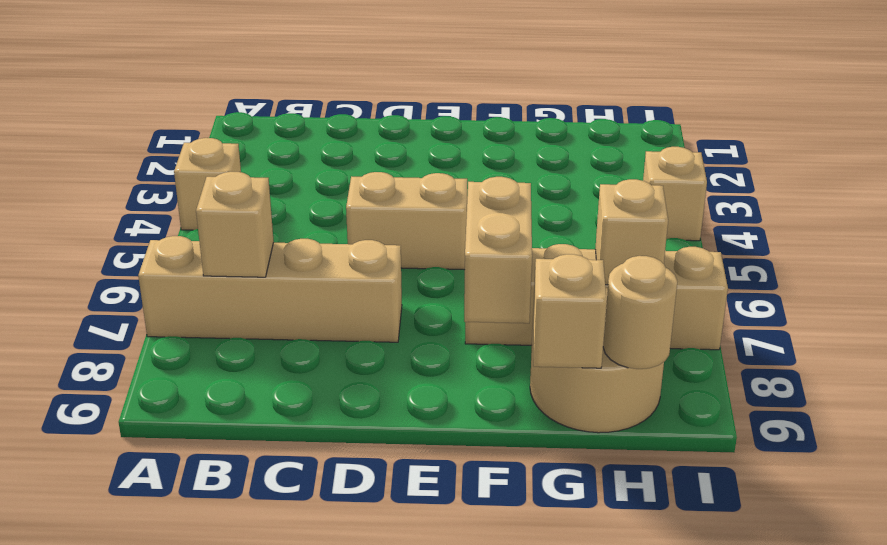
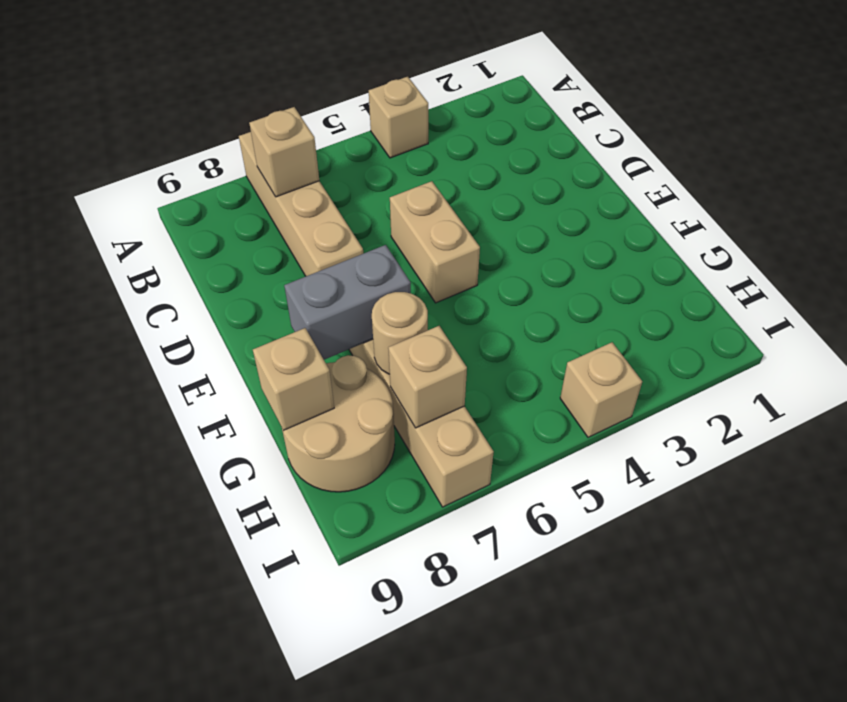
tan brick F7:F8 level 2 -> grey brick F7:F8 level 2
tan round brick H9 level 2 -> tan round brick G7 level 2

